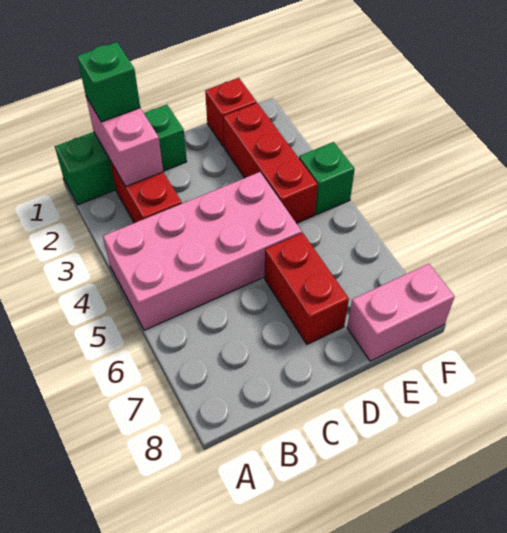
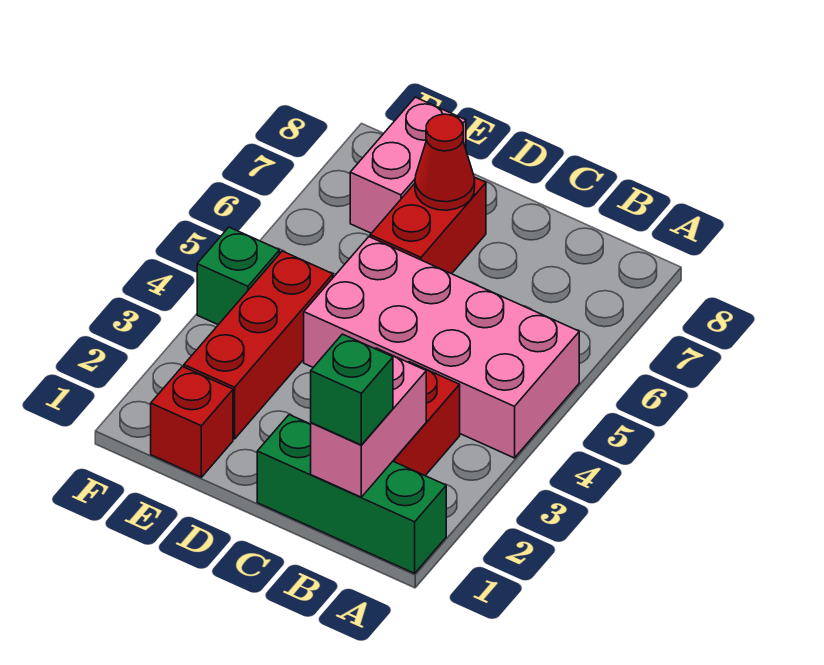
none -> red cone D7 level 2
pink brick E8:F8 level 1 -> pink brick E7:E8 level 1

